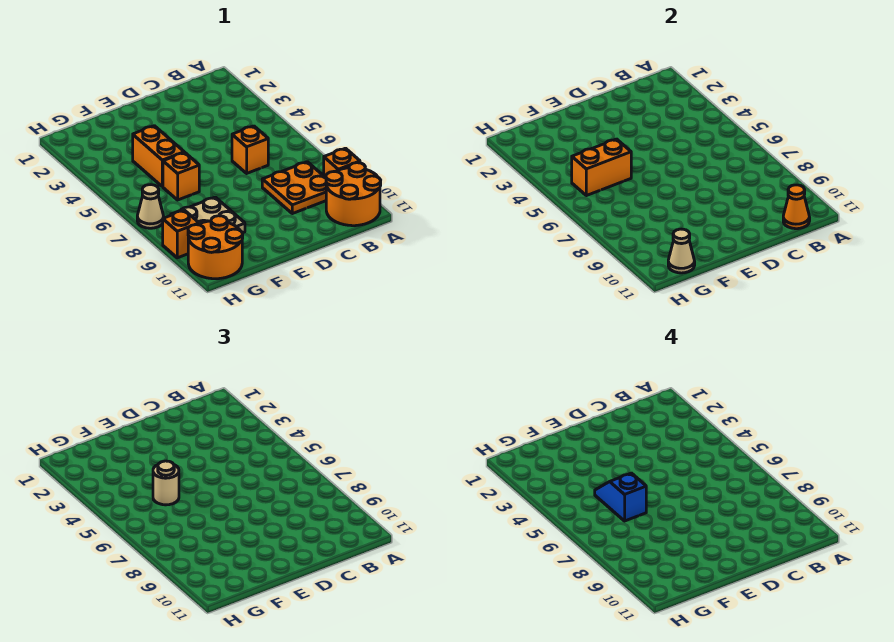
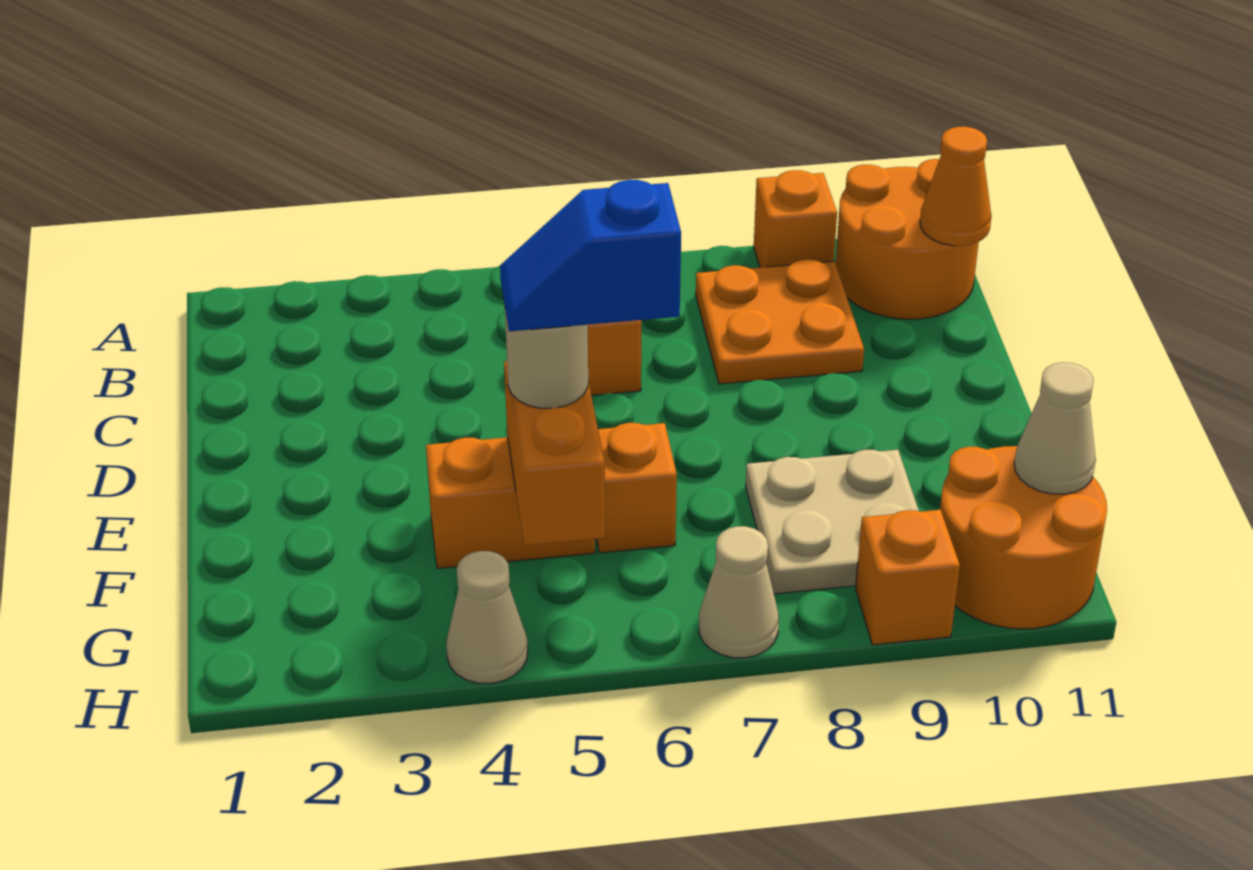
none -> tan cone H4 level 1

